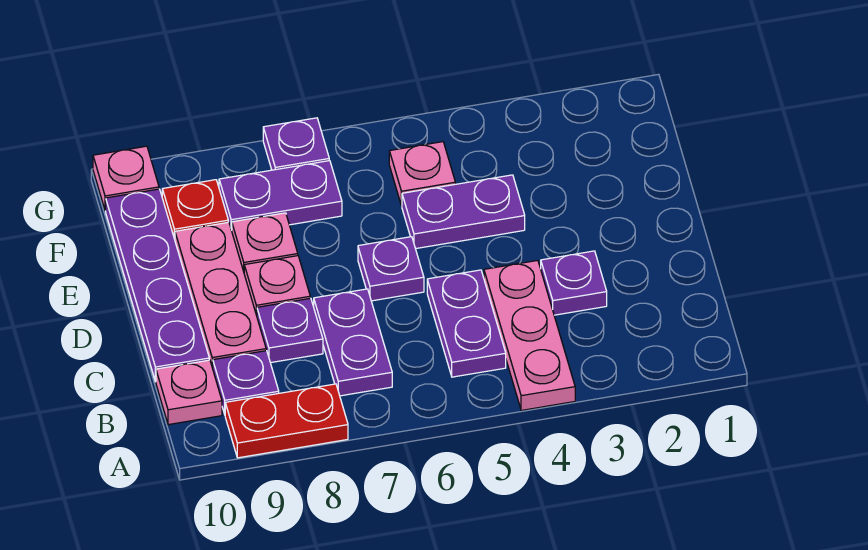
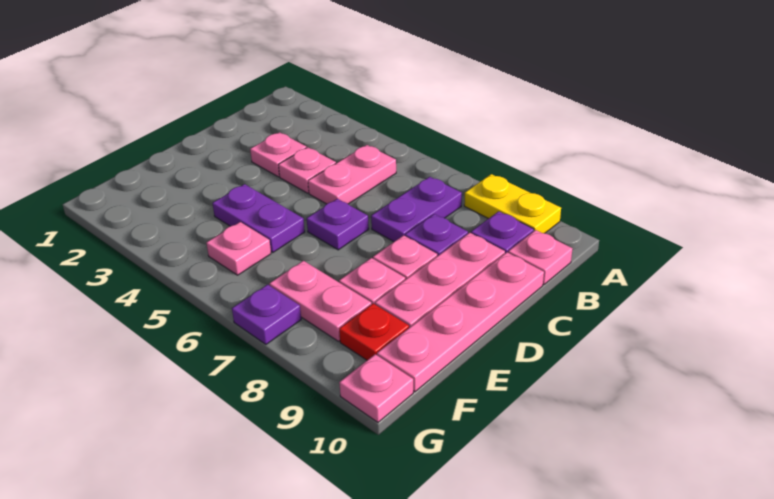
pink plate A4:C4 level 1 -> pink plate C4 level 1
red plate A8:A9 level 1 -> yellow plate A8:A9 level 1
purple plate B5:C5 level 1 -> pink plate B5:C5 level 1
purple plate C3 level 1 -> pink plate C3 level 1
purple plate C10:F10 level 1 -> pink plate C10:F10 level 1
purple plate F7:F8 level 1 -> pink plate F7:F8 level 1

